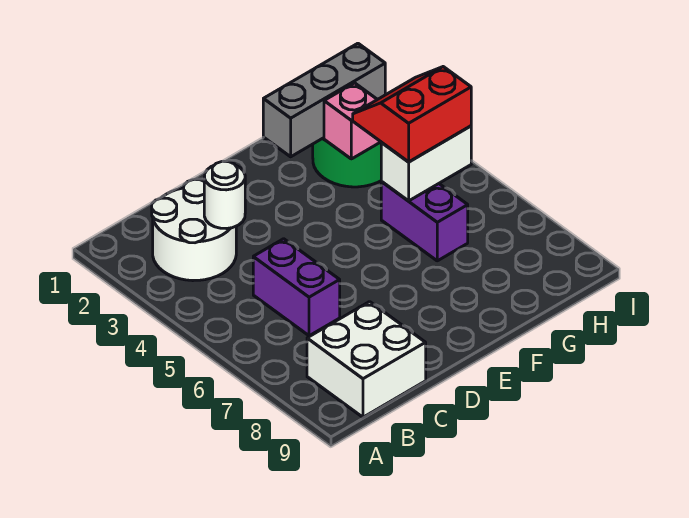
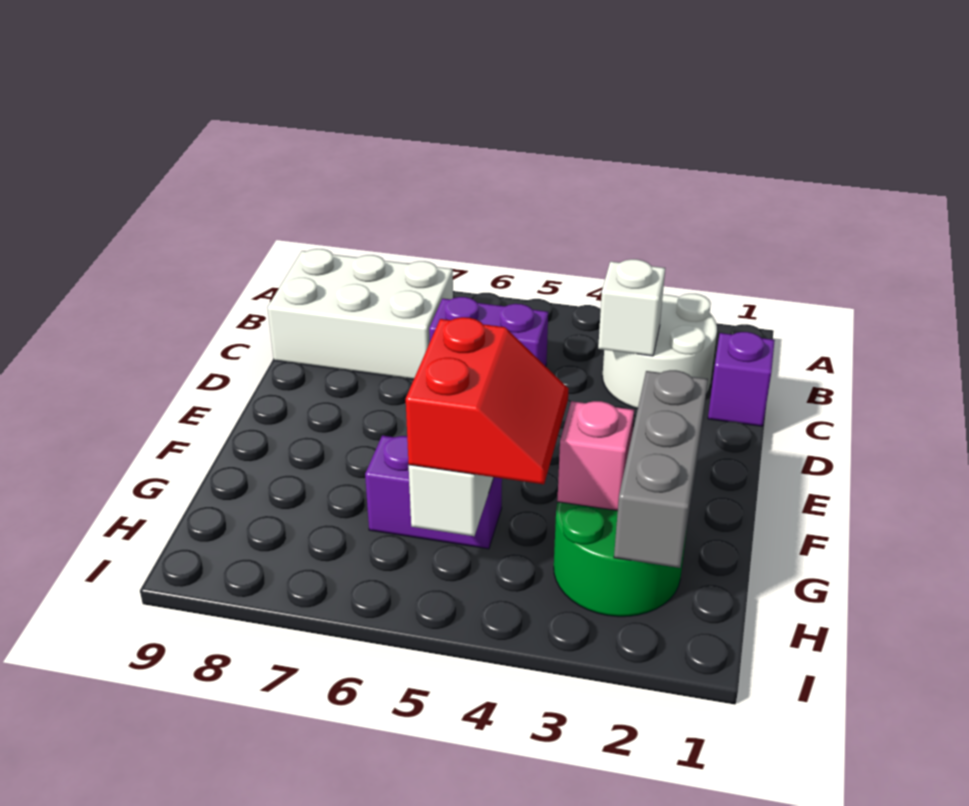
white brick B8:C9 level 1 -> white brick B7:C9 level 1
none -> purple brick C1 level 1
white round brick C3 level 2 -> white brick C3 level 2

